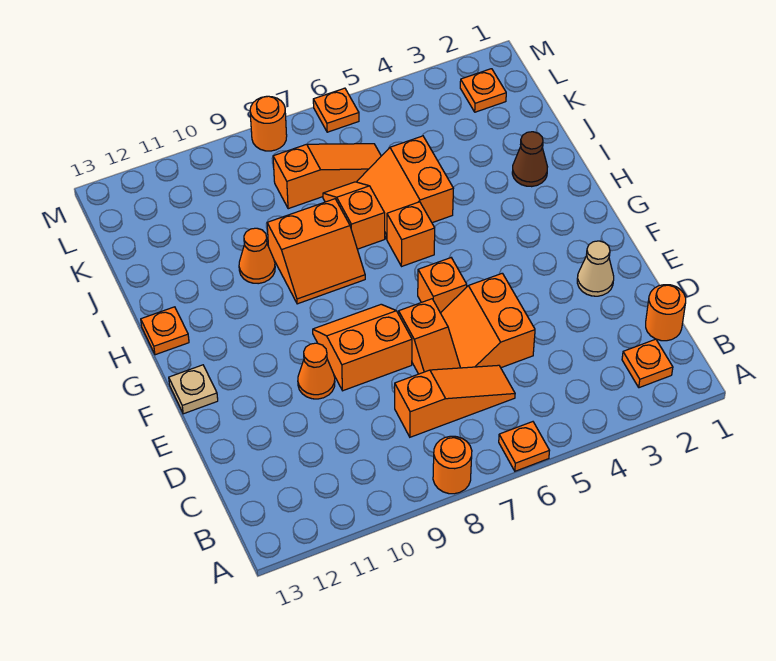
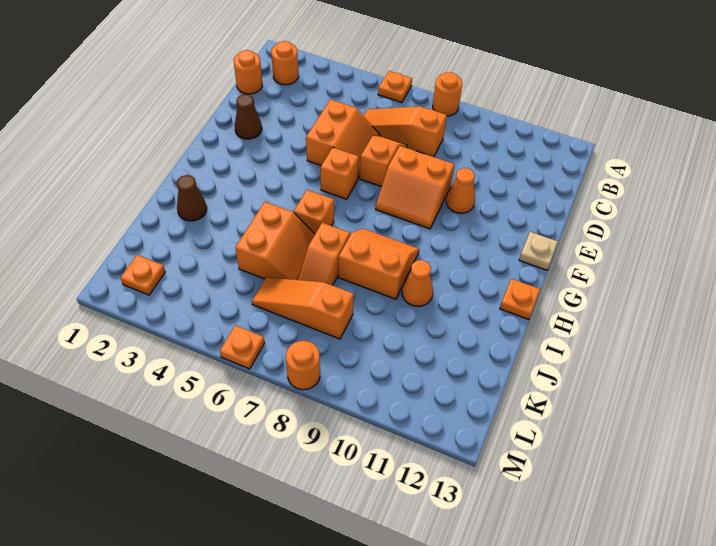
orange plate B2 level 1 -> orange round brick B2 level 1
tan cone E2 level 1 -> brown cone E2 level 1

